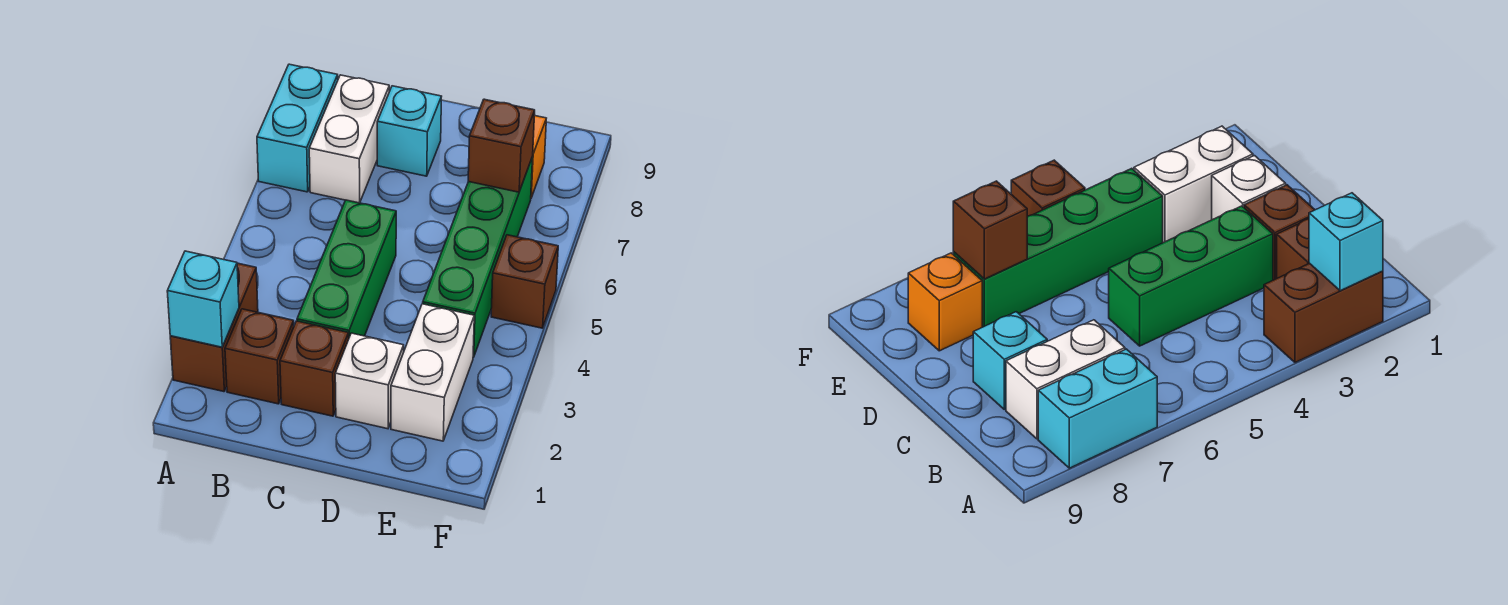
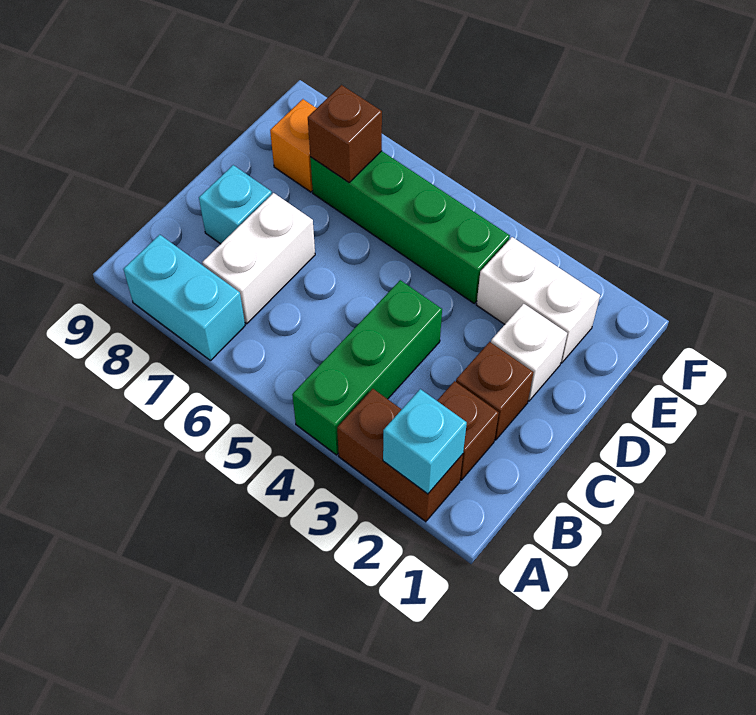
white brick B7:B8 level 1 -> white brick B7:C7 level 1
green brick C3:C5 level 1 -> green brick A4:C4 level 1
brown brick F5 level 1 -> none

